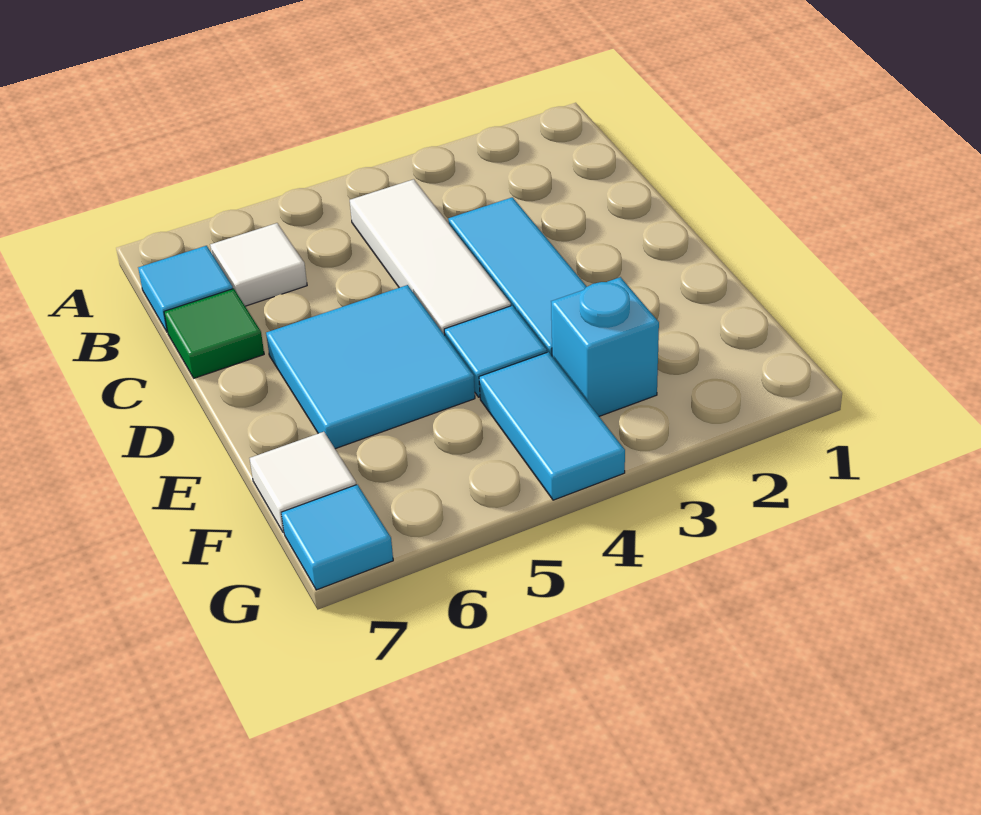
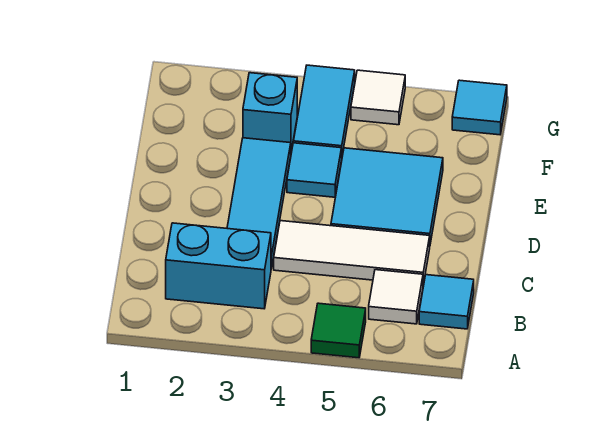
none -> cyan brick B2:B3 level 1
white tile B4:D4 level 1 -> white tile C4:C6 level 1
green tile C7 level 1 -> green tile A5 level 1
white tile F7 level 1 -> white tile G5 level 1

